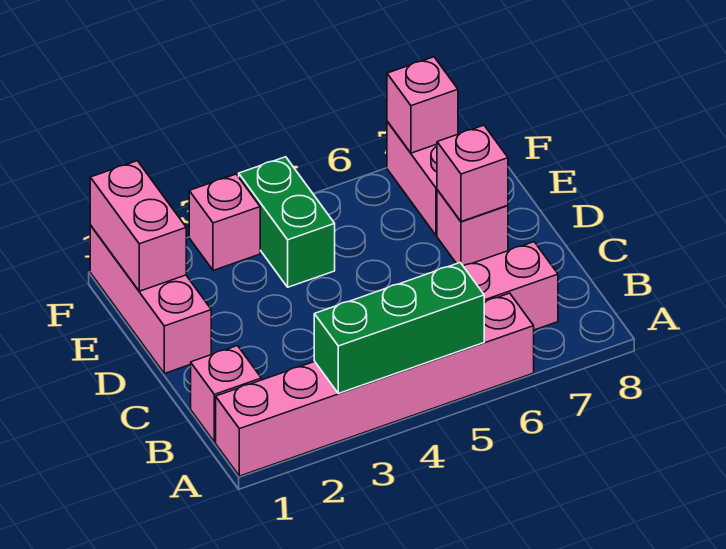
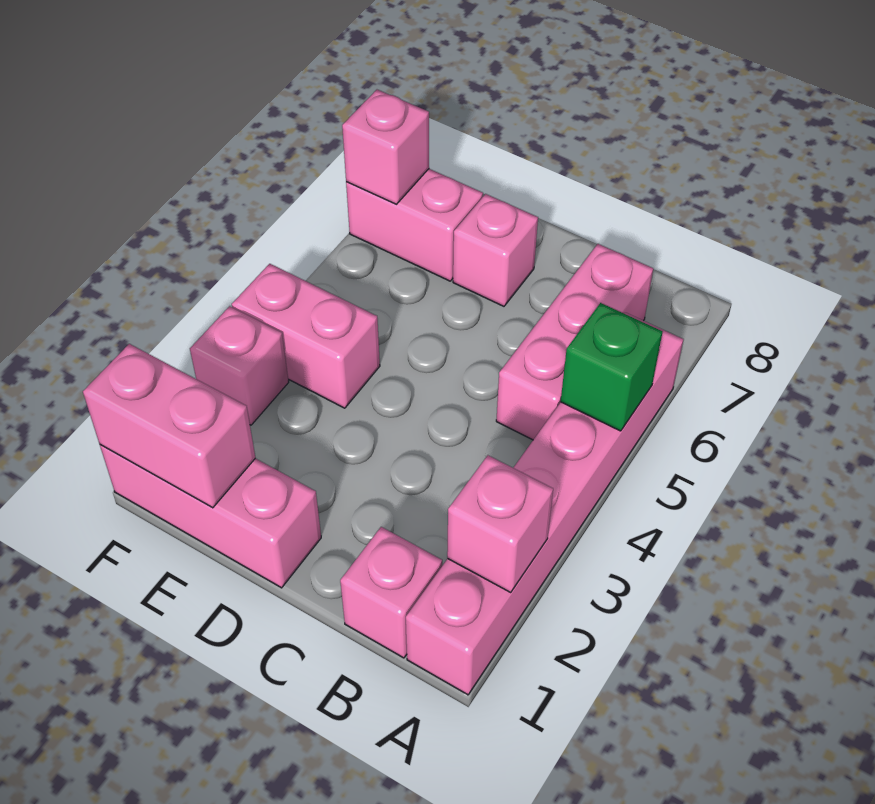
green brick A3:A5 level 2 -> green brick A5 level 2
pink brick D7 level 2 -> pink brick A2 level 2
green brick E4:F4 level 1 -> pink brick E4:F4 level 1

